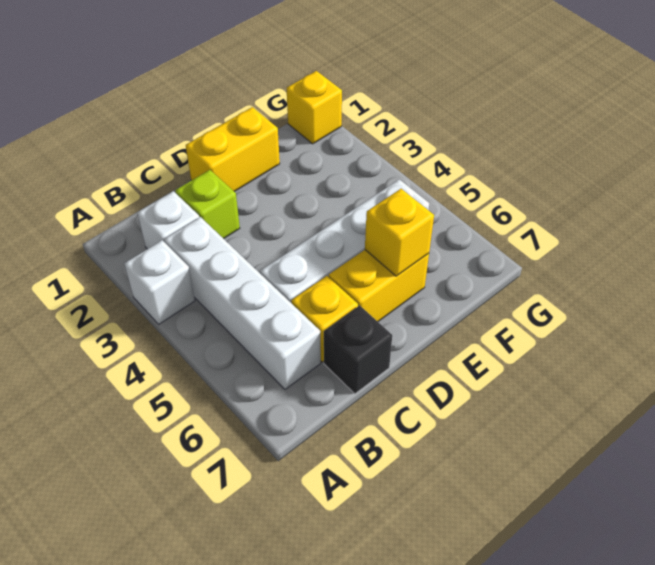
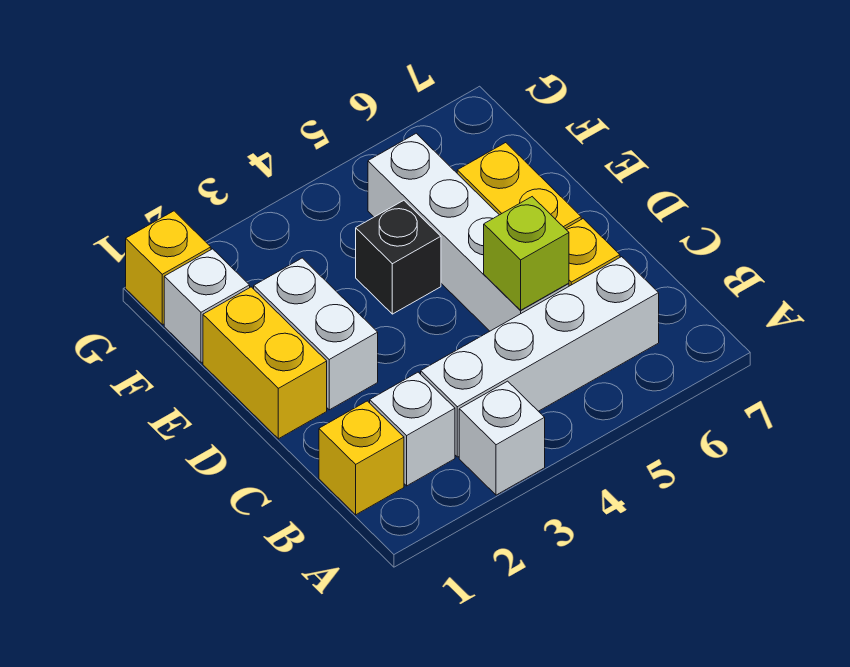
lime brick C2 level 1 -> lime brick C5 level 2
black brick C7 level 1 -> black brick E4 level 1
none -> white brick D2:E2 level 1
yellow brick E6 level 2 -> yellow brick B1 level 1
none -> white brick F1 level 1

